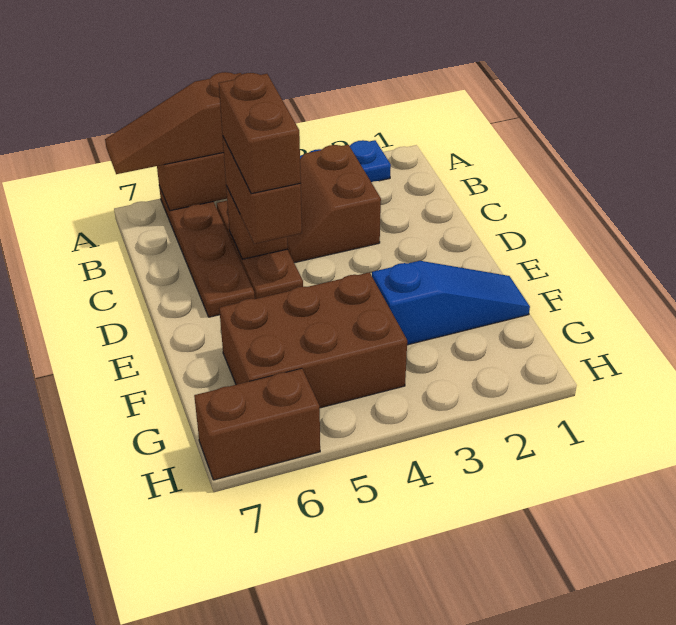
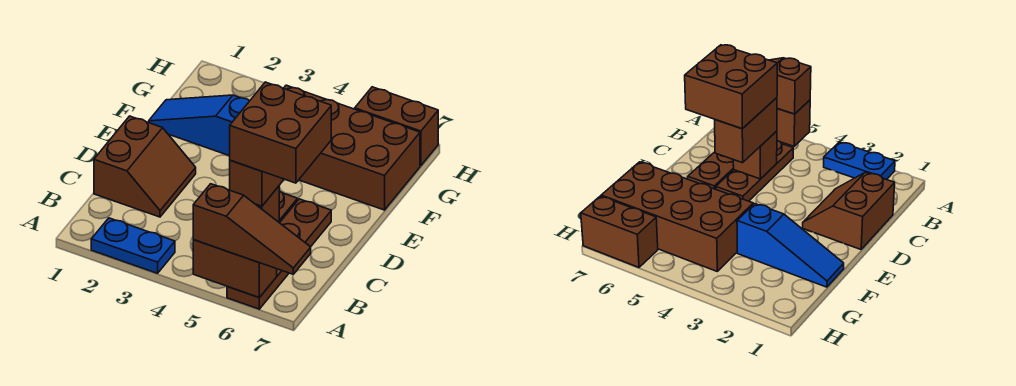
brown slope B3:C4 level 1 top 3 -> brown slope C1:D2 level 1 top 1
brown brick C5:D5 level 4 -> brown brick C5:D6 level 4
brown brick F4:G6 level 1 -> brown brick F4:G7 level 1

